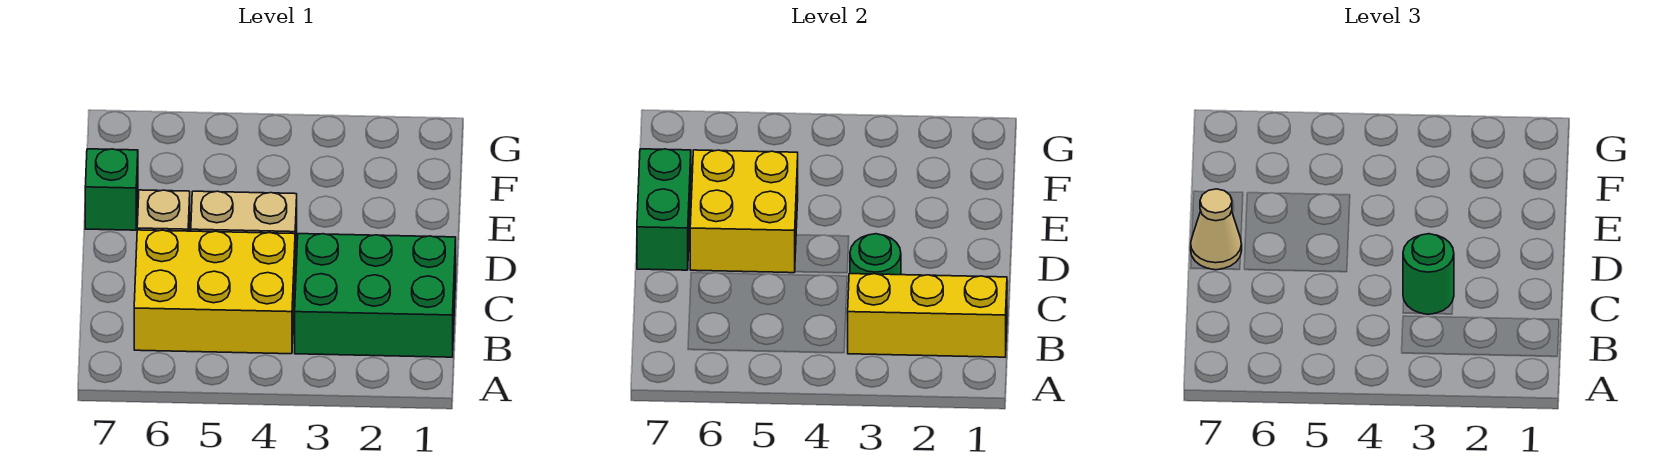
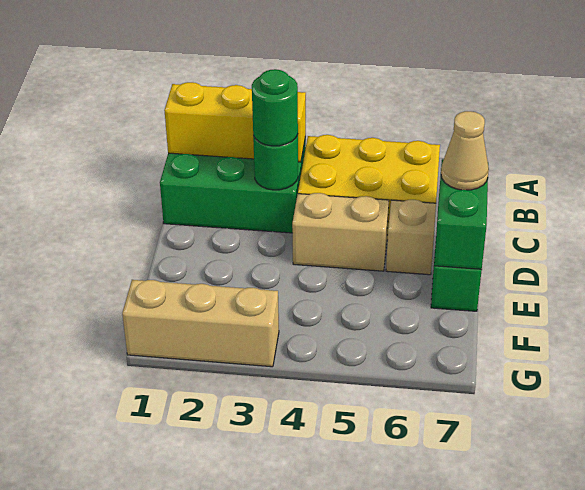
yellow brick D5:E6 level 2 -> none
none -> tan brick G1:G3 level 1

